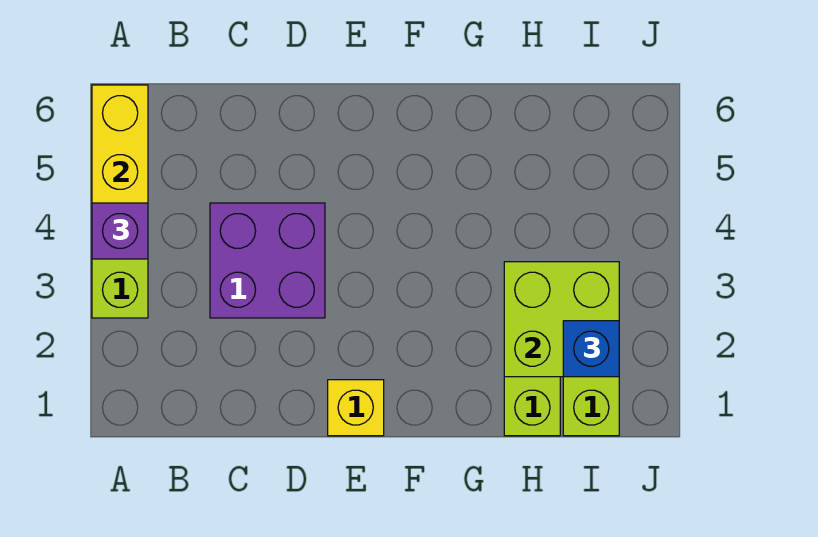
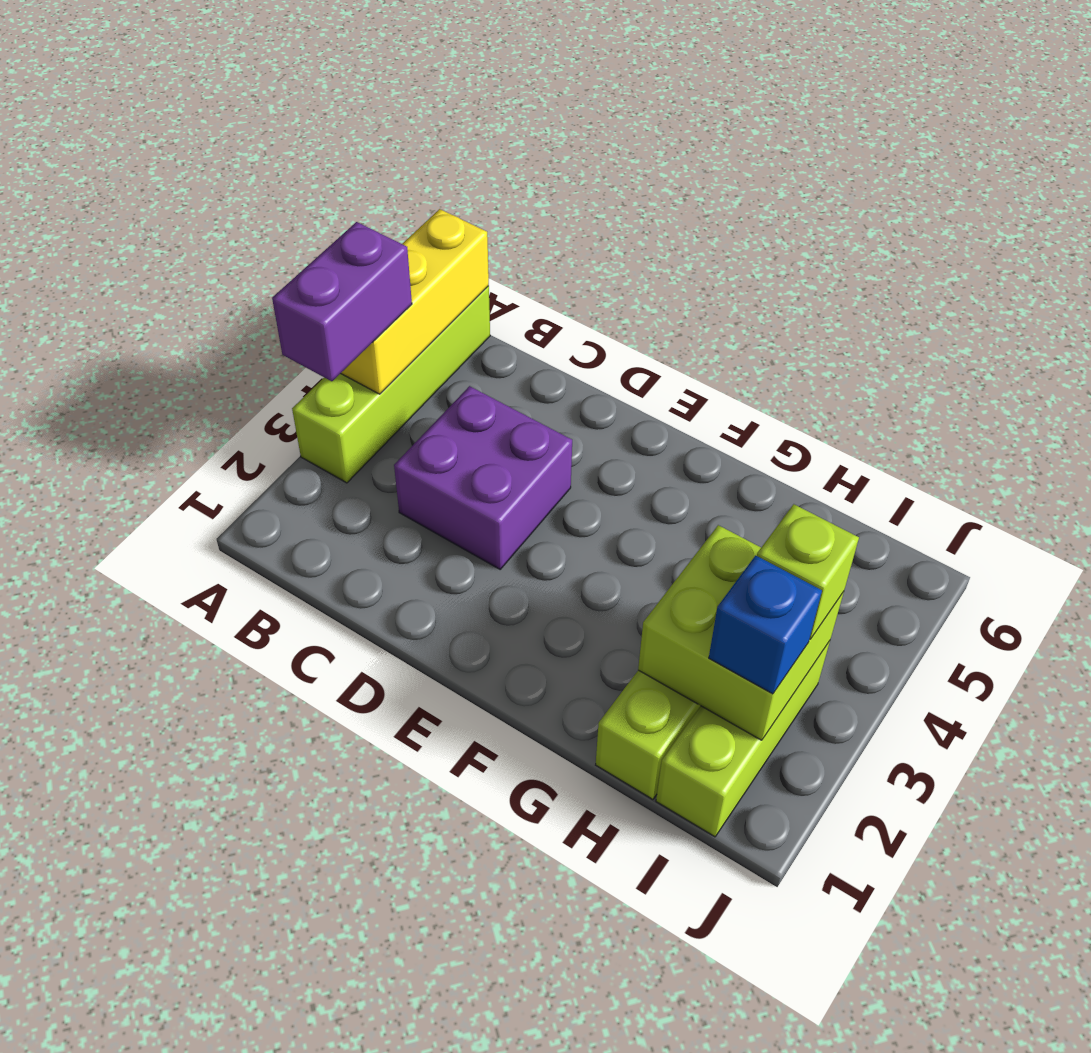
purple brick A4 level 3 -> purple brick A3:A4 level 3
yellow brick E1 level 1 -> none
none -> lime brick I3 level 3

